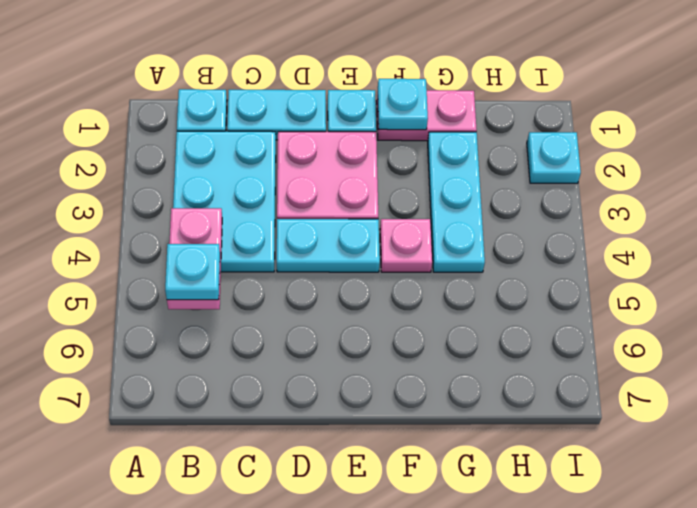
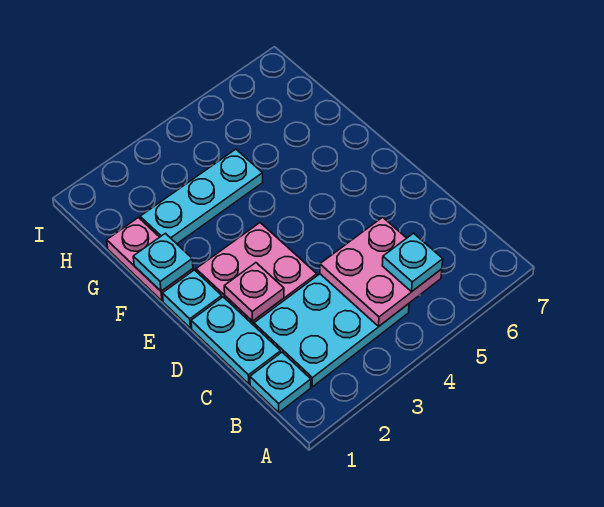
pink plate B4:B5 level 2 -> pink plate B4:C5 level 2
cyan plate D4:E4 level 1 -> none
pink plate F4 level 1 -> pink plate D2 level 2
cyan plate I2 level 1 -> none

